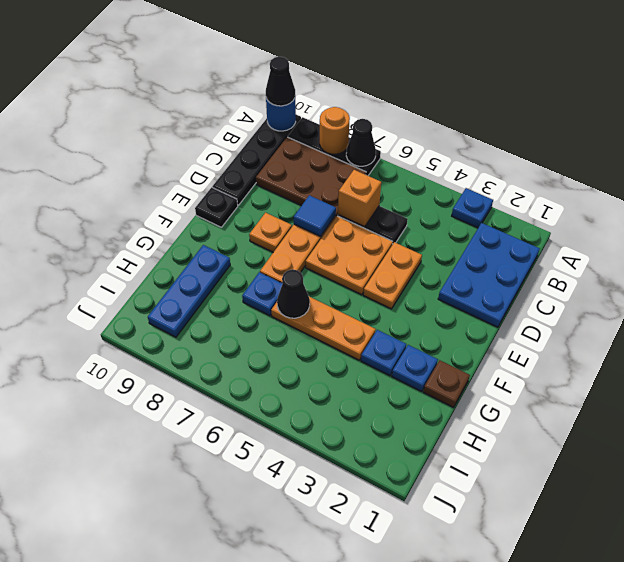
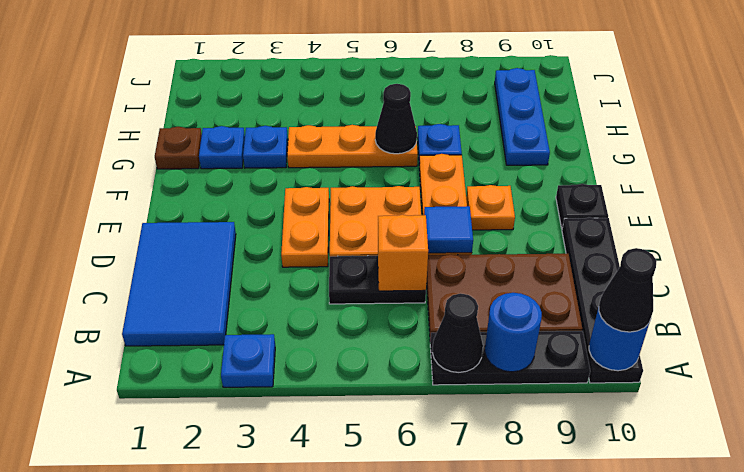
orange round brick A8 level 2 -> blue round brick A8 level 2
blue plate B1:D2 level 1 -> blue tile B1:D2 level 1

